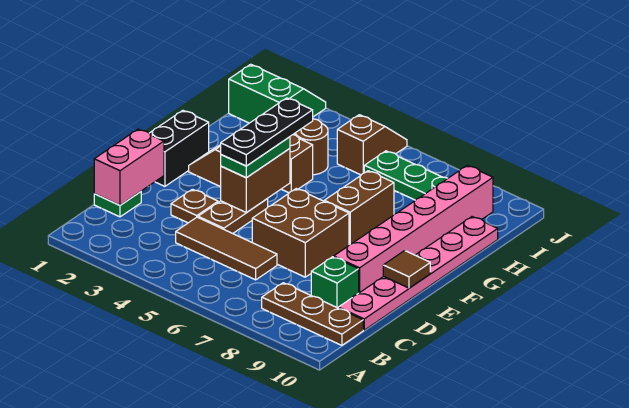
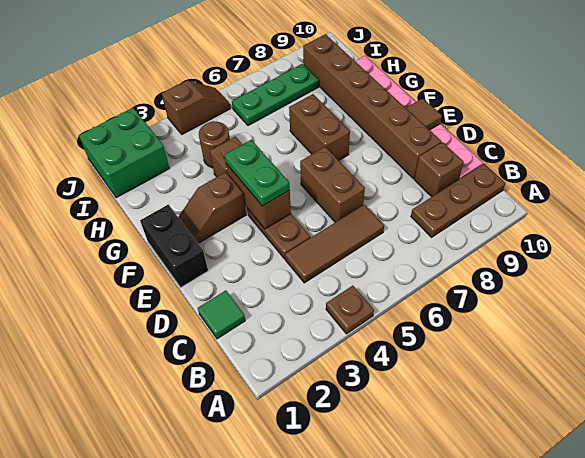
green plate C1 level 1 -> green tile C1 level 1
pink brick C1:D1 level 2 -> none
green brick C9 level 1 -> brown brick C9 level 1
brown plate D3 level 1 -> brown plate A4 level 1
brown brick D6:E7 level 1 -> brown brick D6:E6 level 1
pink brick D9:I9 level 1 -> brown brick D9:I9 level 1
black plate E4:G4 level 4 -> none
green slope I1:J2 level 1 top I -> green brick I1:J2 level 1
brown slope I5:J5 level 1 top I -> brown slope J4:J5 level 1 top 4

